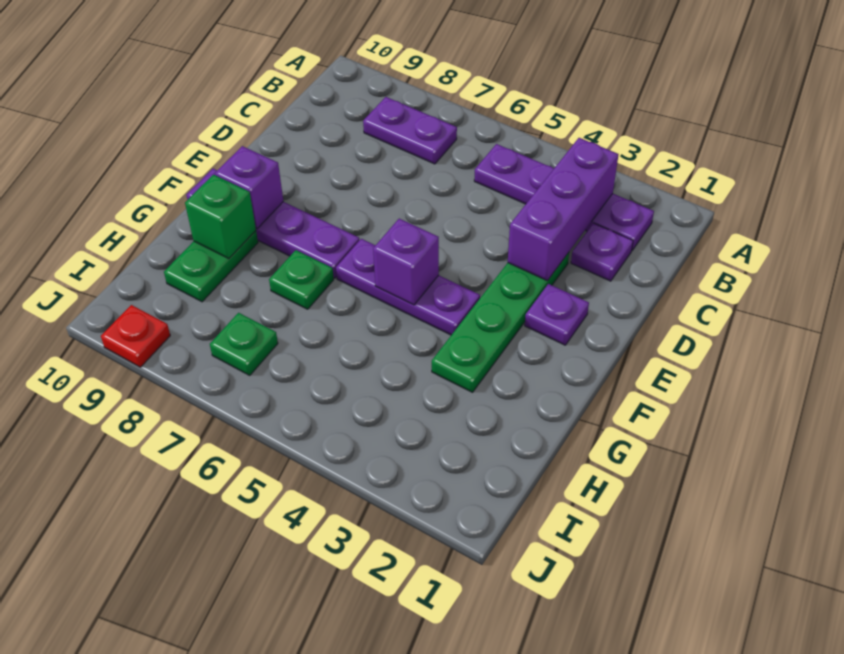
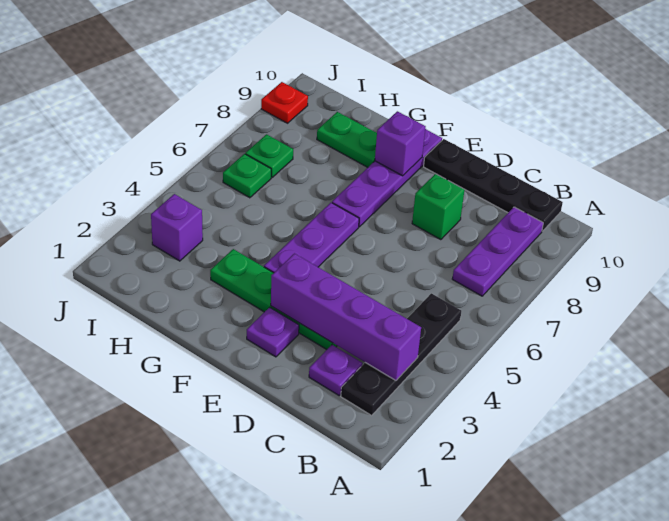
purple plate B2:B5 level 1 -> black plate B2:B5 level 1
purple brick B3:D3 level 2 -> purple brick B3:E3 level 2
purple plate B7:B8 level 1 -> purple plate B7:B9 level 1
none -> black plate B10:E10 level 1
purple brick F5 level 2 -> purple brick I3 level 1
green plate G7 level 1 -> green plate I6 level 1
green brick G9 level 2 -> green brick D8 level 1

